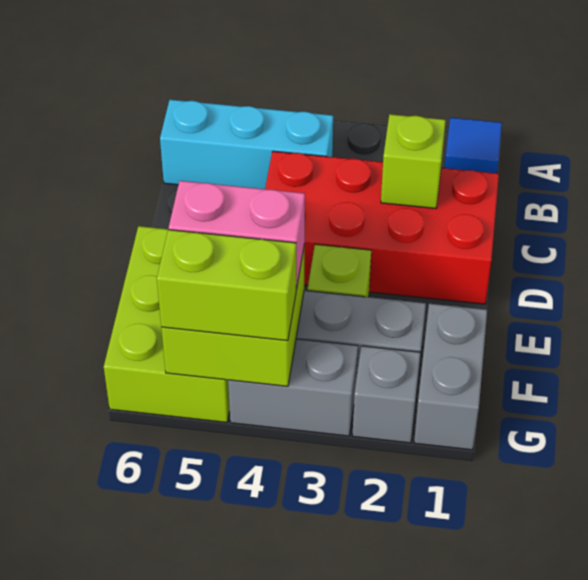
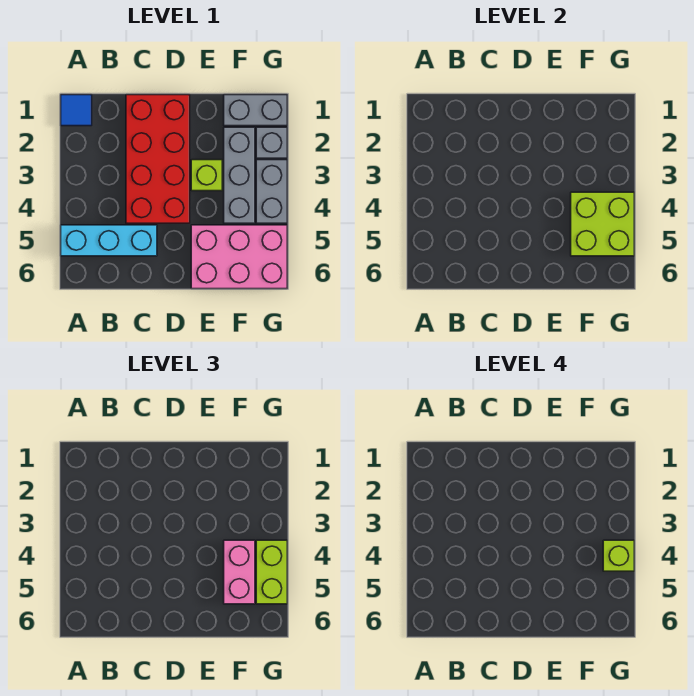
cyan brick B4:B6 level 1 -> cyan brick A5:C5 level 1
lime brick C2 level 2 -> lime brick G4 level 4
lime brick E5:G6 level 1 -> pink brick E5:G6 level 1

